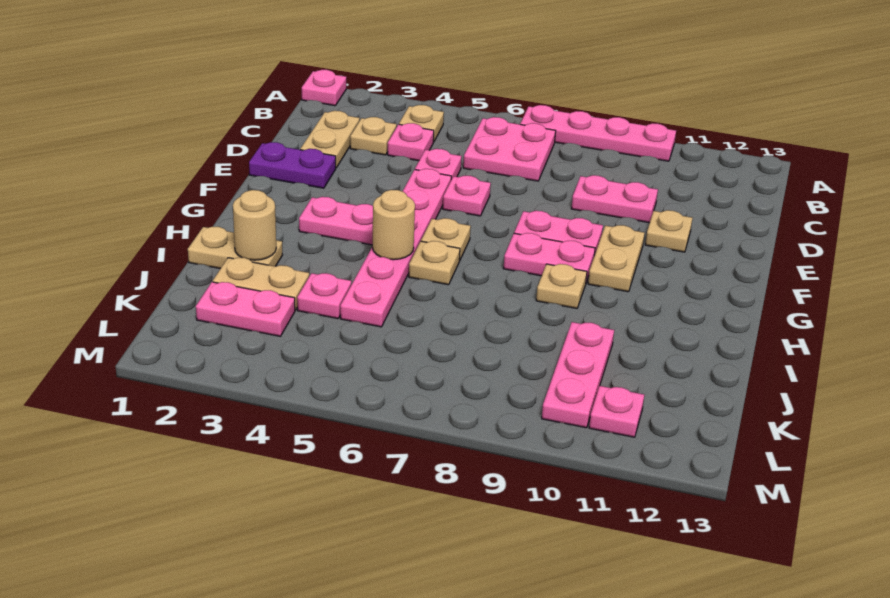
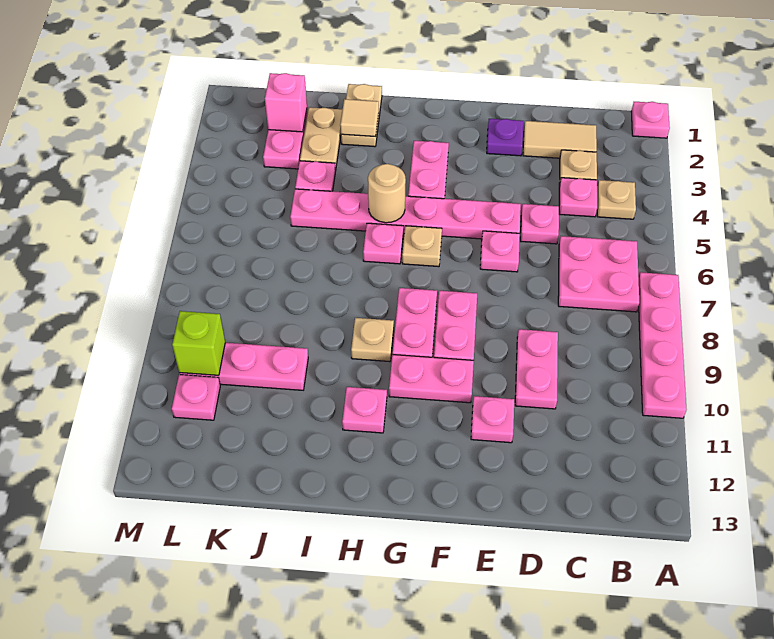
tan plate C2:D2 level 1 -> tan tile C2:D2 level 1
purple plate E1:E2 level 1 -> purple plate E2 level 1
tan plate E11 level 1 -> pink plate E11 level 1
tan plate F10:G10 level 1 -> pink plate F10:G10 level 1
tan plate H6 level 1 -> pink plate H6 level 1
none -> pink plate H11 level 1
tan round brick I2 level 2 -> tan tile I2 level 2
none -> pink brick K2 level 2
none -> lime brick L10 level 2

